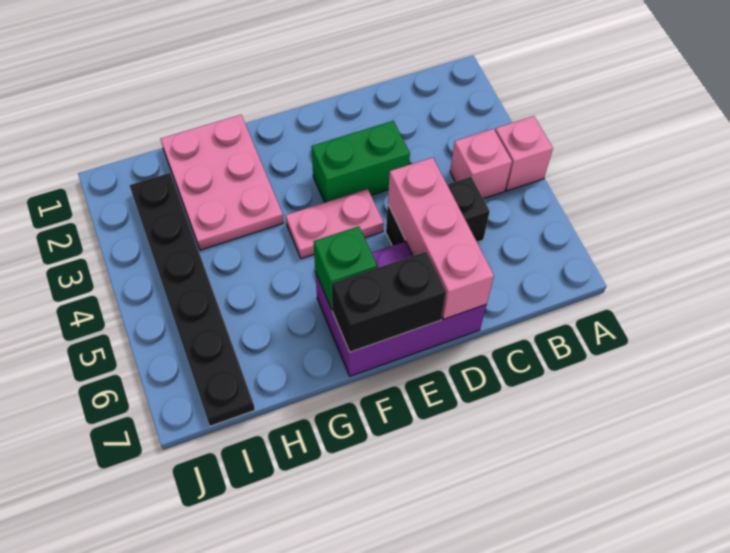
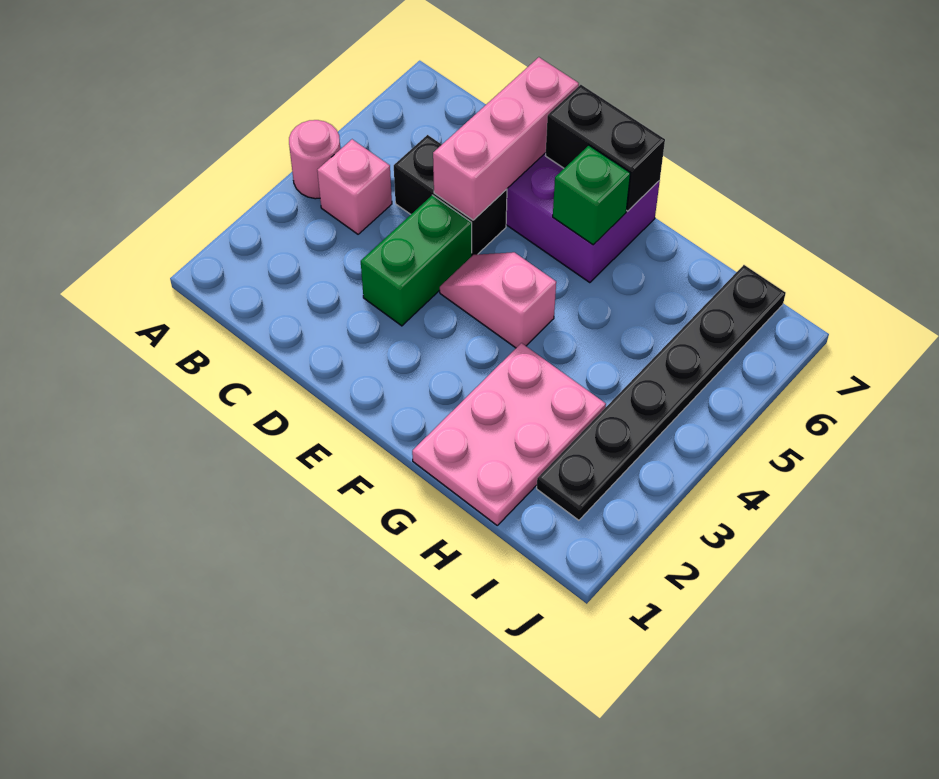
pink brick A4 level 1 -> pink round brick A4 level 1
green brick D3:E3 level 1 -> green brick D3:D4 level 1
pink plate E4:F4 level 1 -> pink slope E4:F4 level 1 top F

